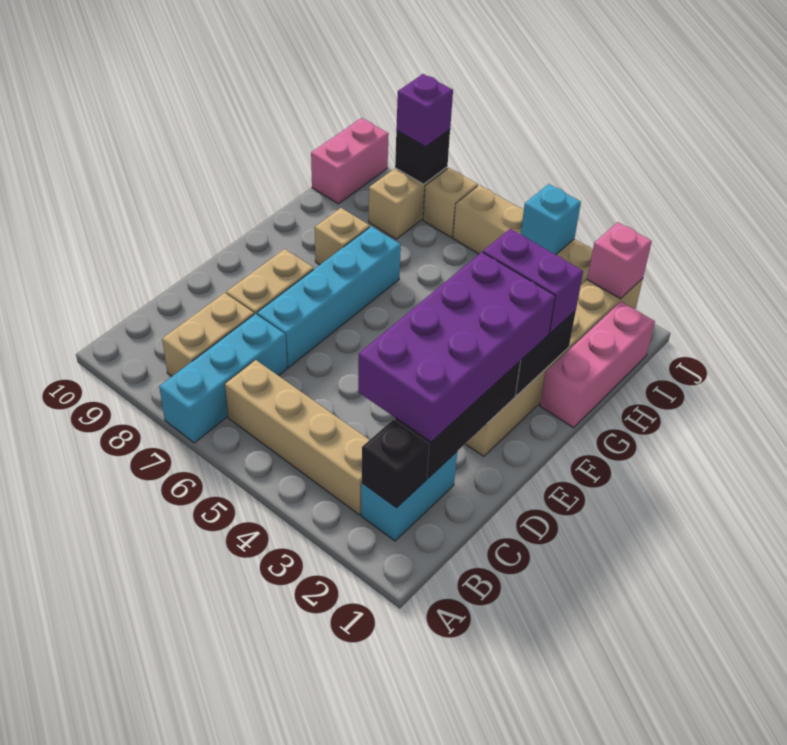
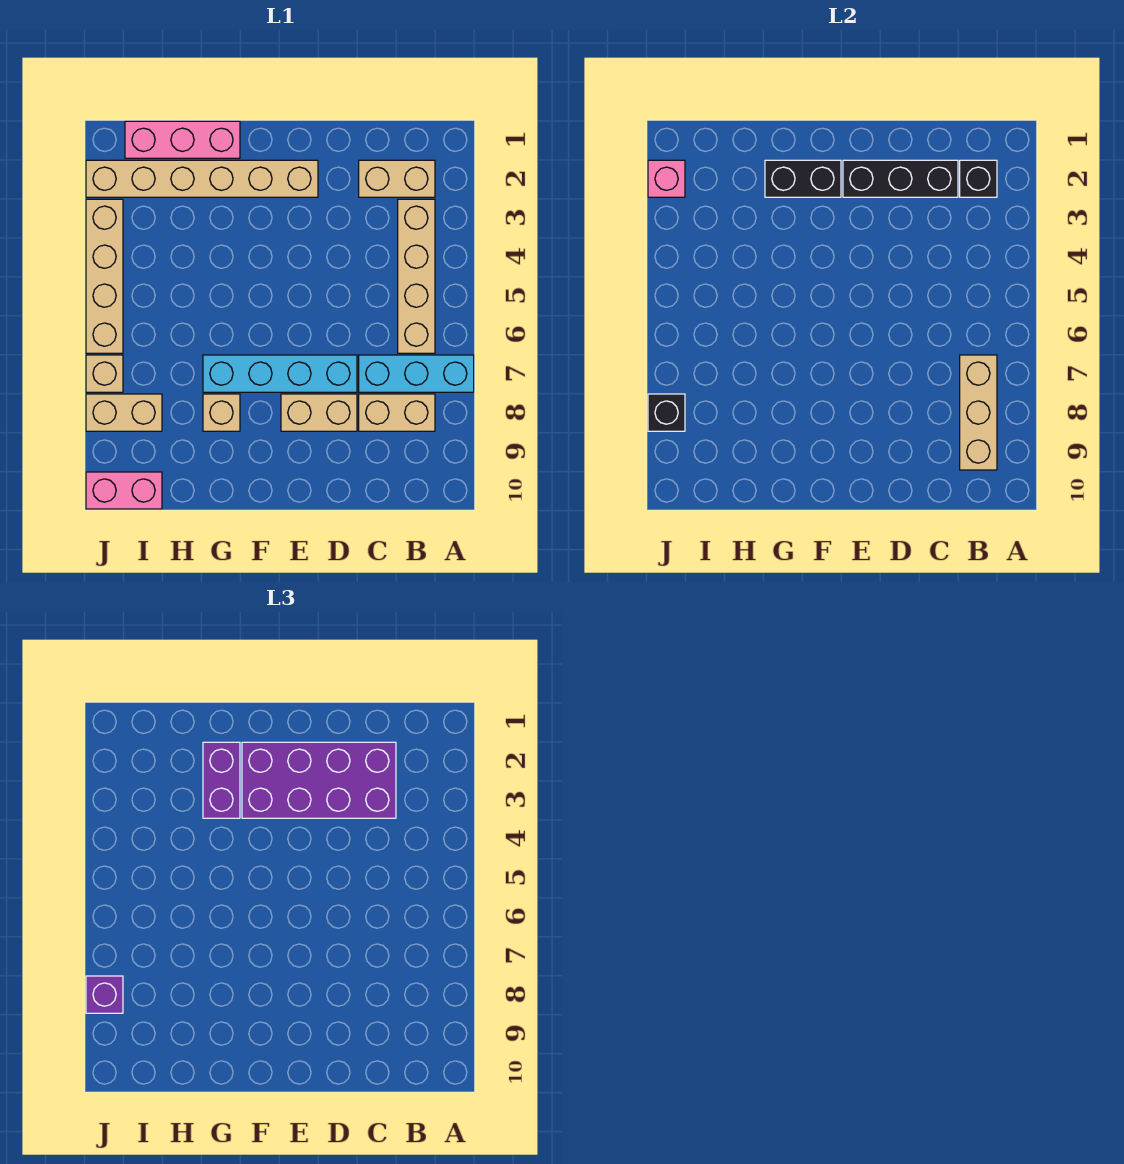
cyan brick B2:C2 level 1 -> tan brick B2:C2 level 1
none -> tan brick B7:B9 level 2
cyan brick J4 level 2 -> none

